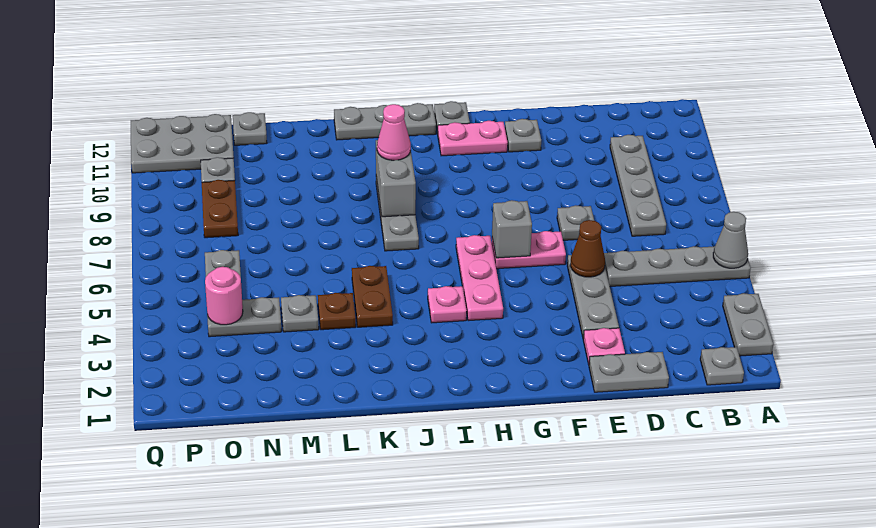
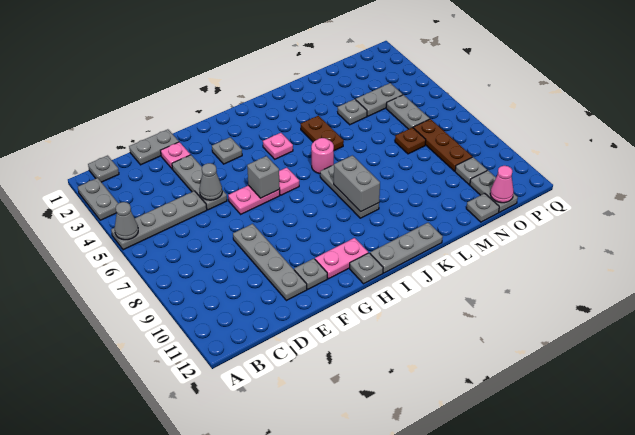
grey plate C7:C10 level 1 -> grey plate E8:E11 level 1
brown cone E5 level 2 -> grey cone E5 level 2
grey plate E7 level 1 -> grey plate G3 level 1
pink plate H4:H6 level 1 -> pink plate H6 level 1
pink cone J9 level 3 -> pink cone O12 level 2
brown plate L4 level 1 -> brown plate N7 level 1
pink round brick O4 level 2 -> pink round brick J6 level 1
brown plate O8:O9 level 1 -> brown plate O7:O9 level 1
grey plate O11:Q12 level 1 -> grey plate O11:O12 level 1

